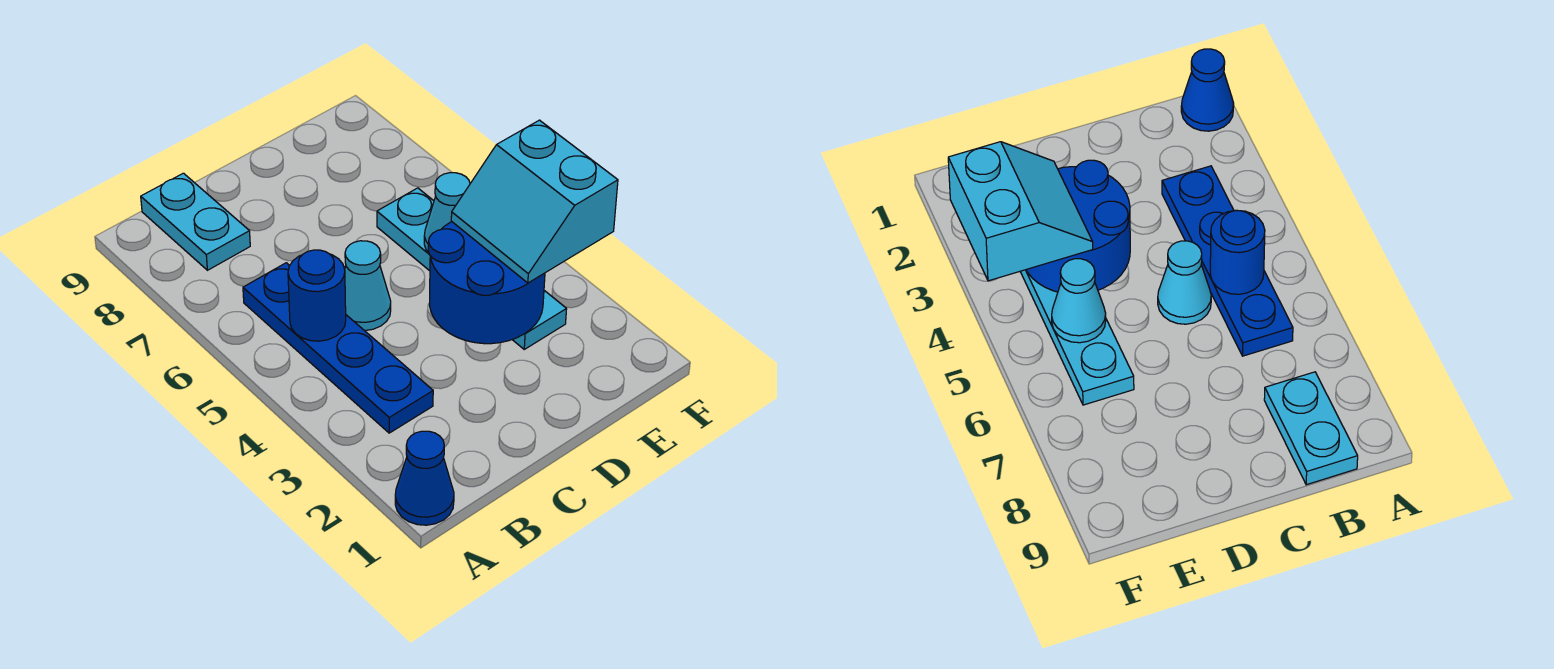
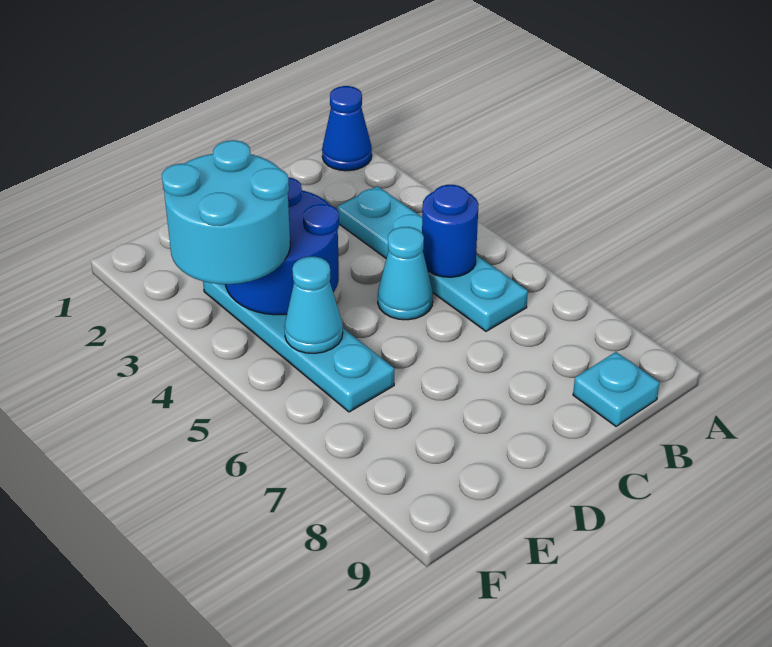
blue plate B3:B6 level 1 -> cyan plate B3:B6 level 1
cyan plate B8:B9 level 1 -> cyan plate B9 level 1
cyan slope E3:F4 level 3 top F -> cyan round brick E3:F4 level 3

